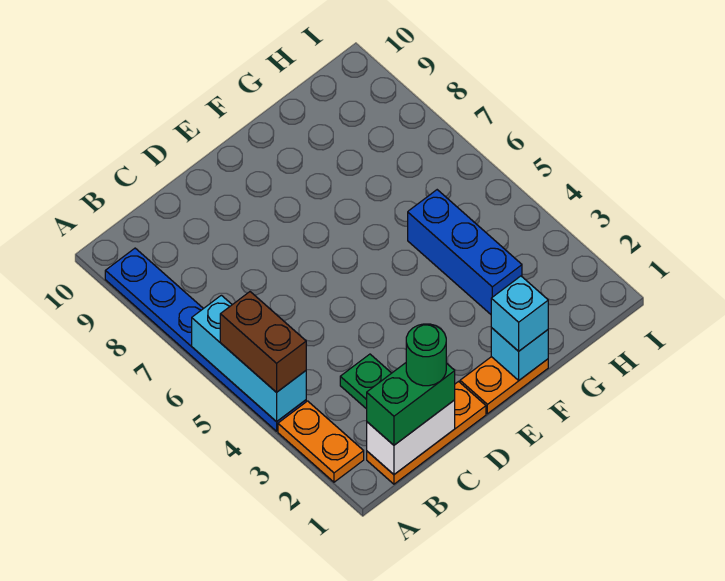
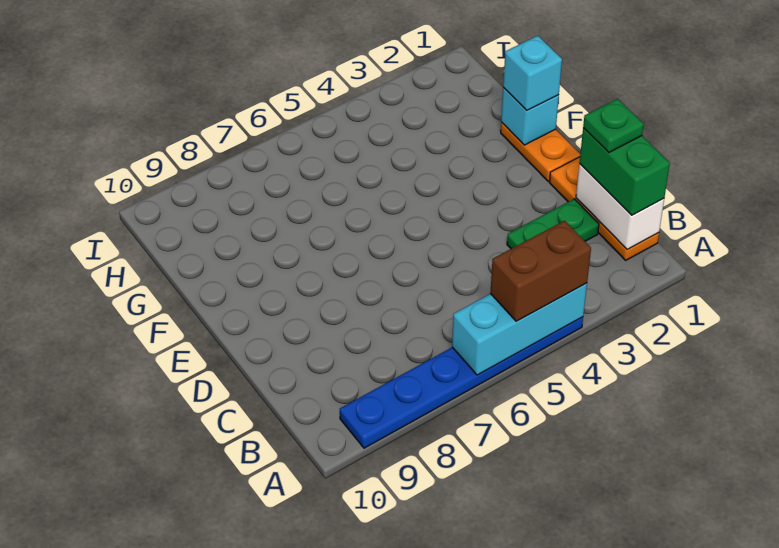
orange plate A2:A3 level 1 -> none
green round brick C1 level 4 -> green plate C1 level 4
blue brick G3:G5 level 1 -> none

